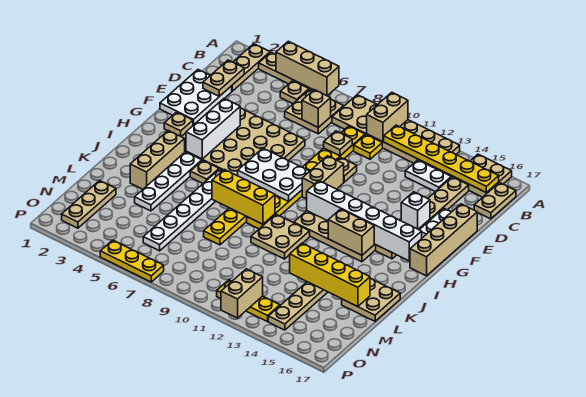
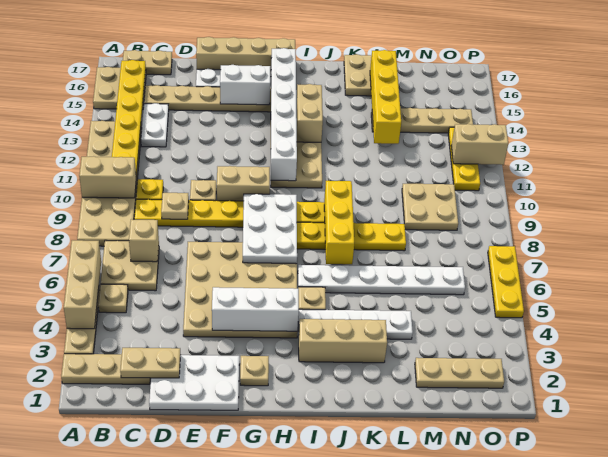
white brick F15 level 2 -> white brick F15:G15 level 2
tan plate J10:K11 level 1 -> tan plate M9:N10 level 1

